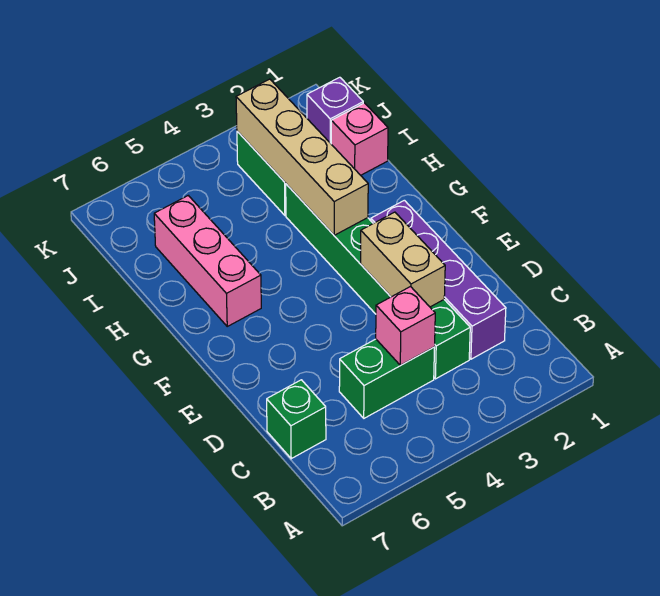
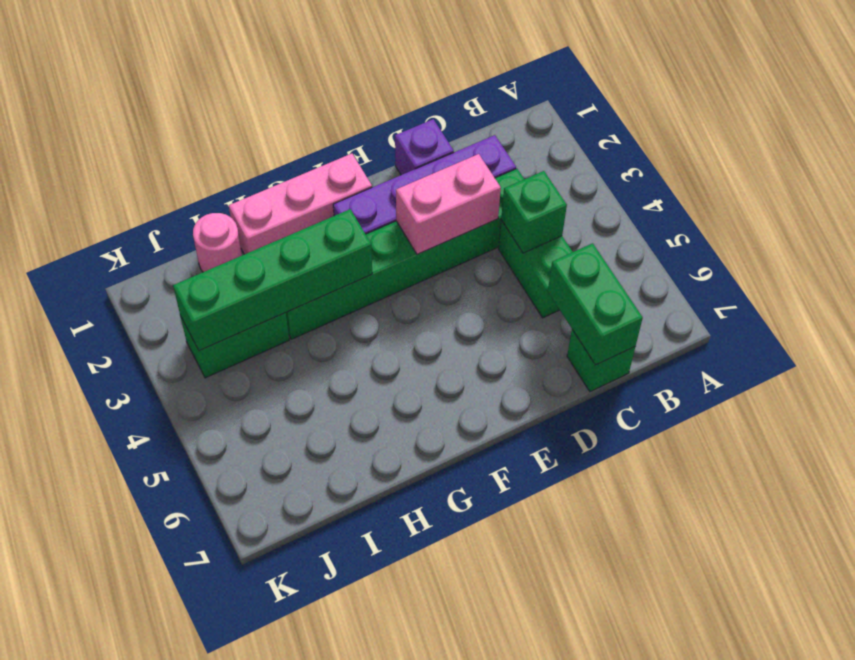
pink brick C4 level 2 -> green brick C4 level 2
none -> green brick C6:C7 level 2
tan brick D3:E3 level 2 -> pink brick D3:E3 level 2
tan brick G3:J3 level 2 -> green brick G3:J3 level 2
pink brick G6:I6 level 1 -> pink brick F1:H1 level 1
pink brick I1 level 1 -> pink round brick I1 level 1
purple brick J1 level 1 -> purple brick D1 level 1

